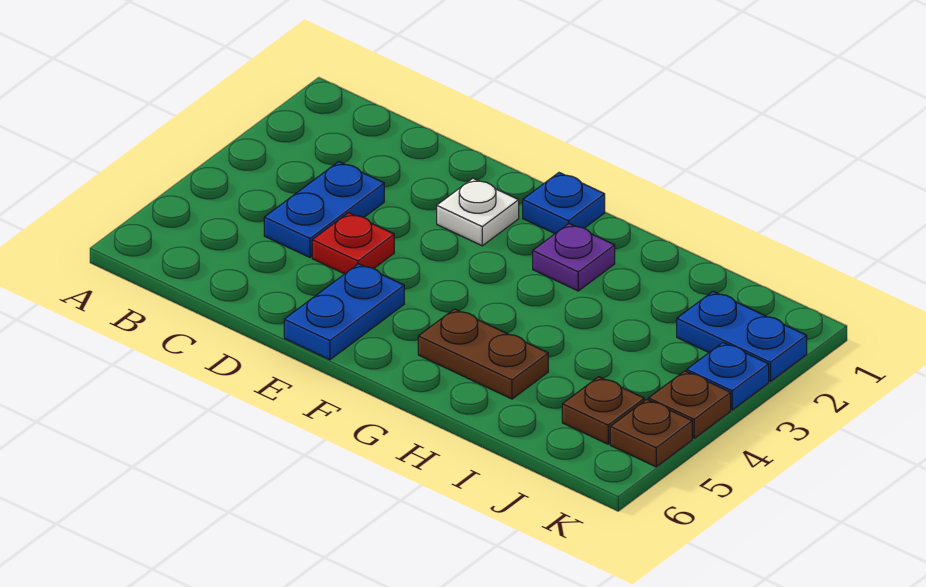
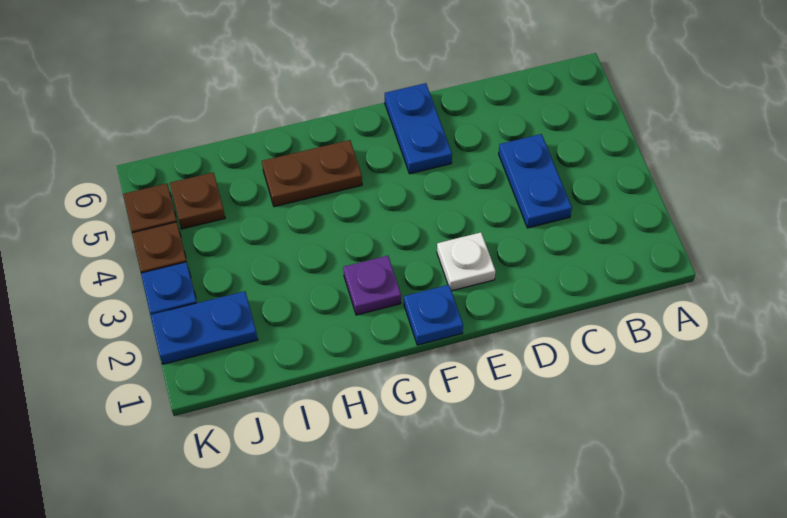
red plate D4 level 1 -> none

